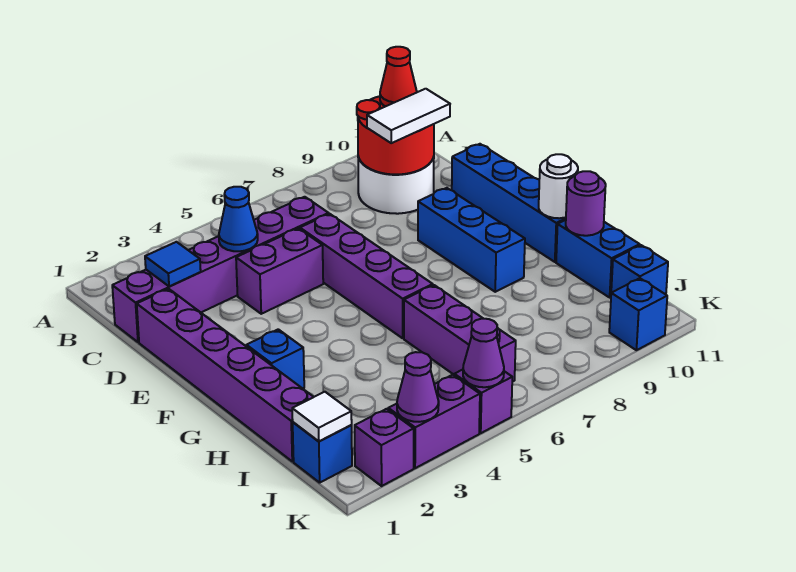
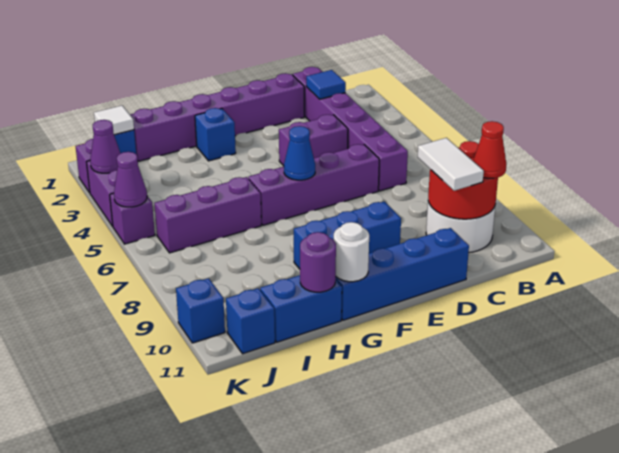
blue cone C4 level 2 -> blue cone F6 level 2
purple brick D4:D5 level 1 -> purple brick D4:E4 level 1

